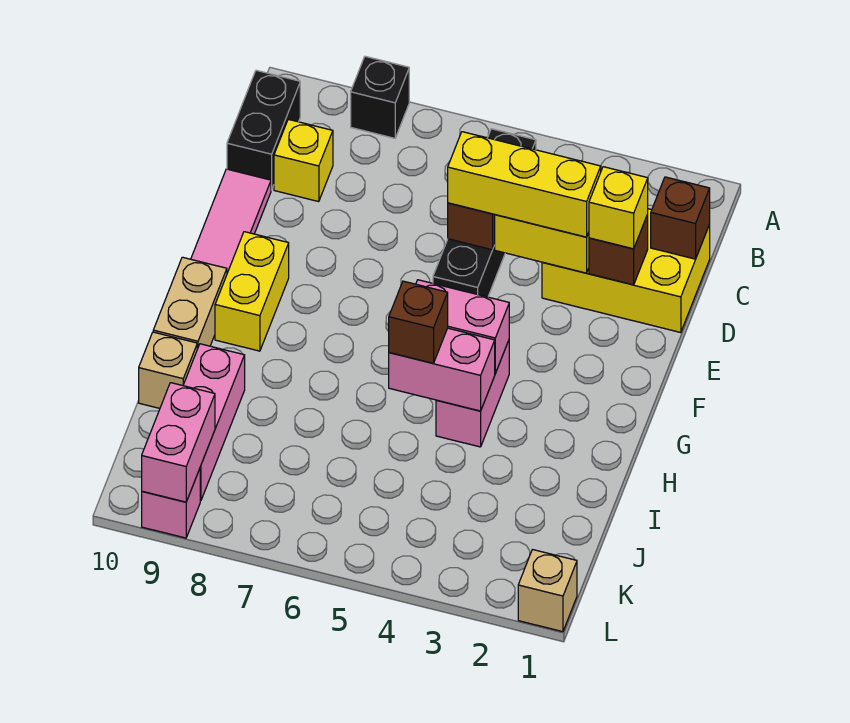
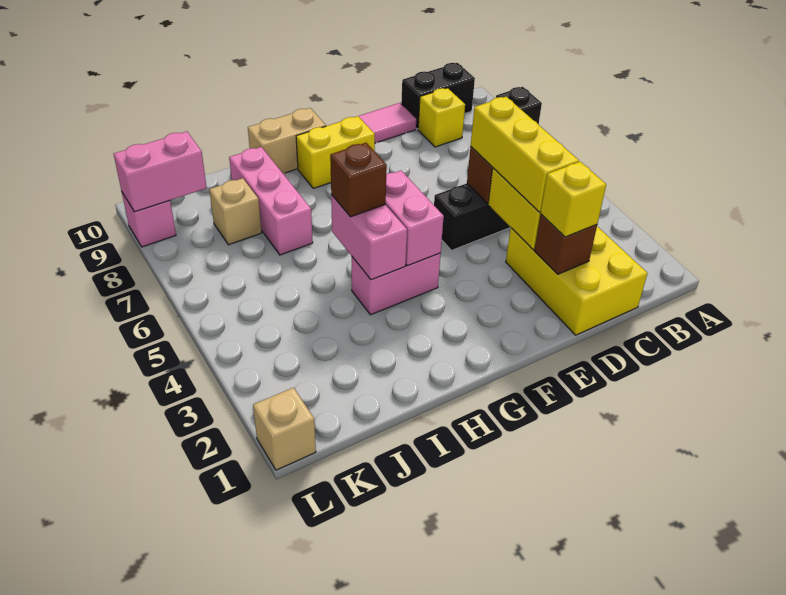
brown brick C1 level 2 -> none
pink brick I9:K9 level 1 -> pink brick I7:I9 level 1
tan brick I10 level 1 -> tan brick J8 level 1

